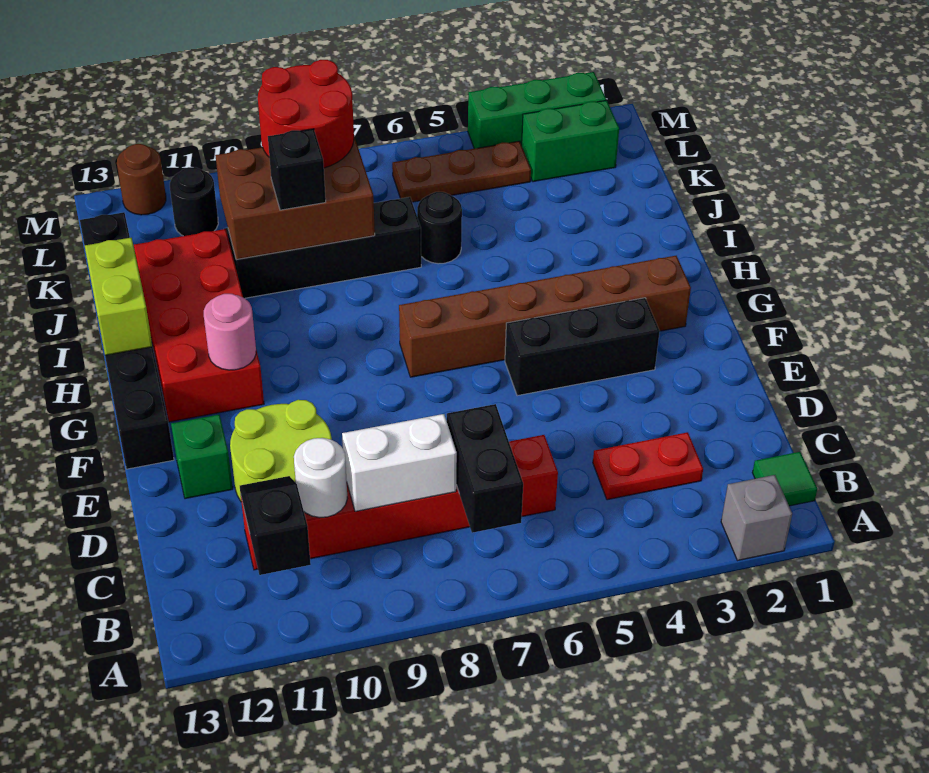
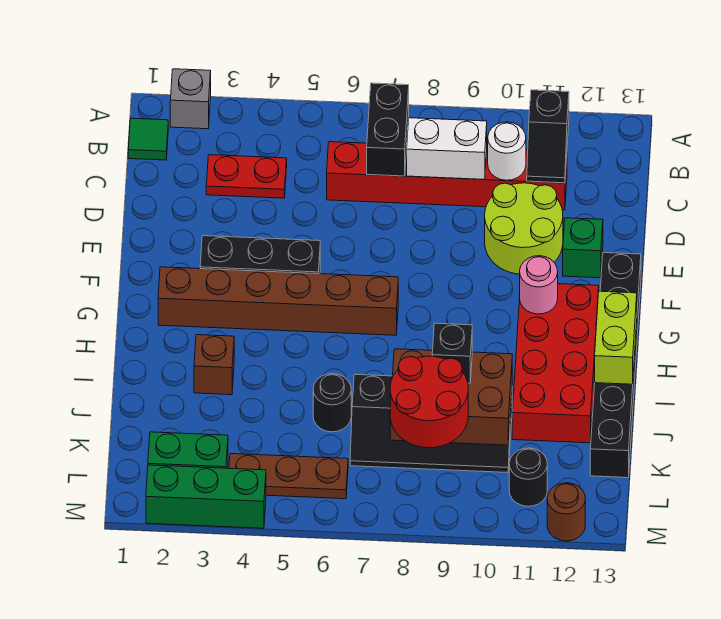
none -> brown brick I3 level 1

